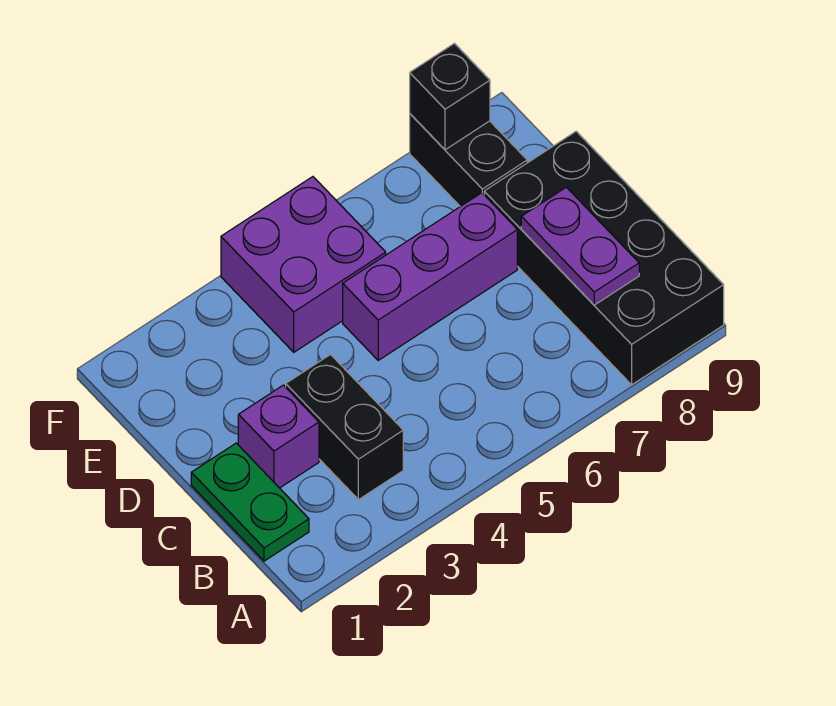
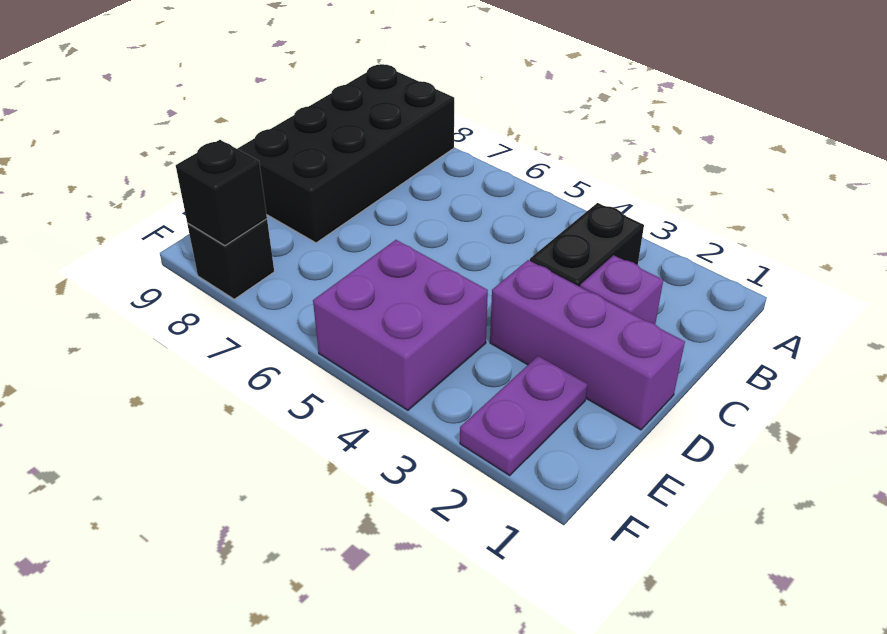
green plate B1:C1 level 1 -> none
purple plate B8:C8 level 2 -> purple plate E2:F2 level 1
purple brick D5:D7 level 1 -> purple brick D1:D3 level 1
black brick E8:F8 level 1 -> black brick F8 level 1

